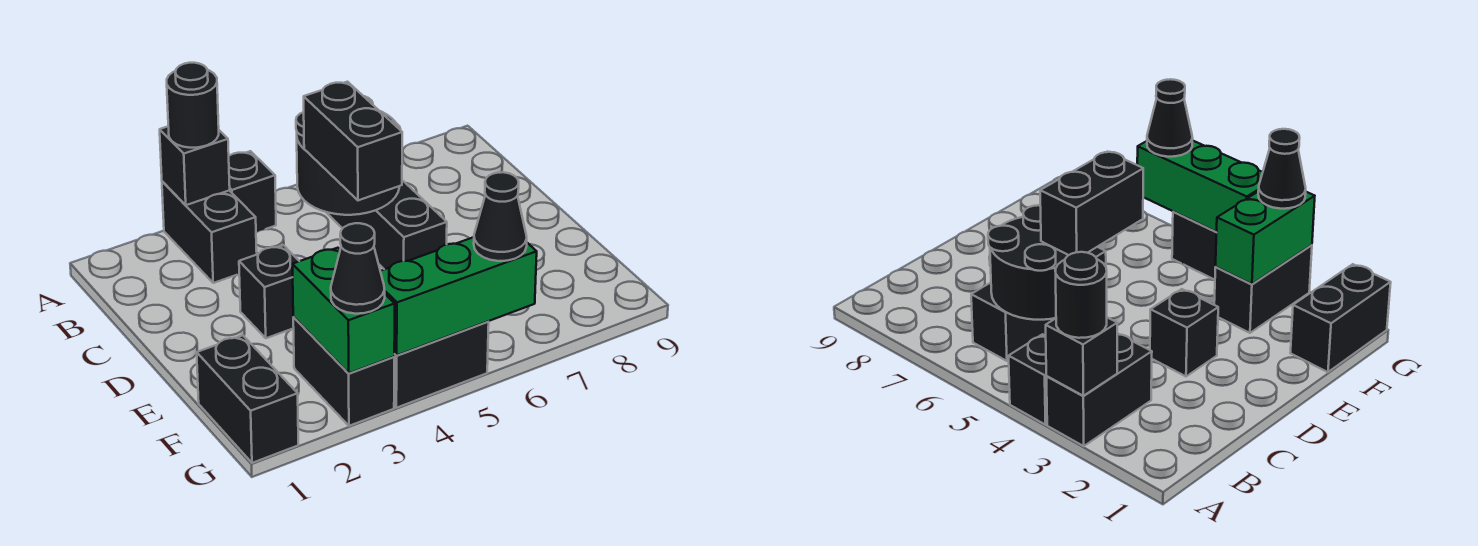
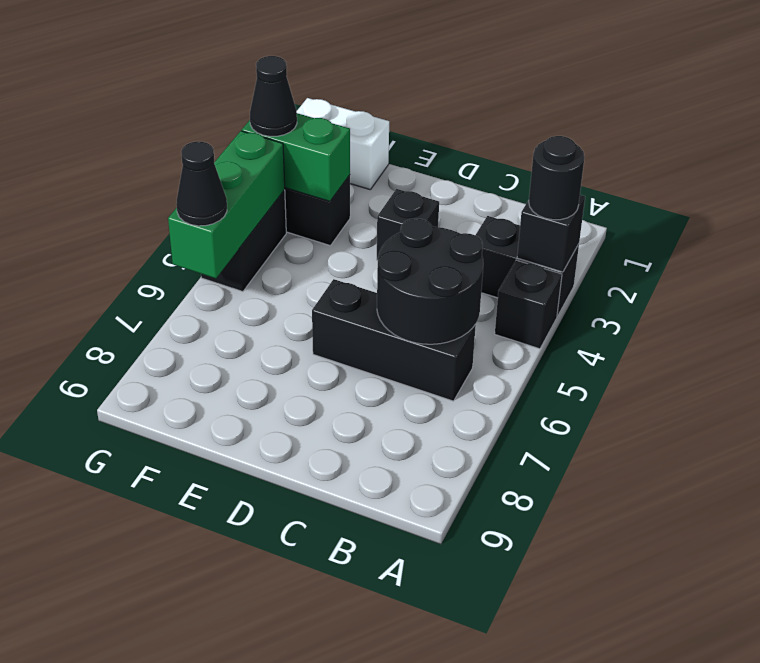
black brick C5:D5 level 3 -> none
black brick F1:G1 level 1 -> white brick F1:G1 level 1

